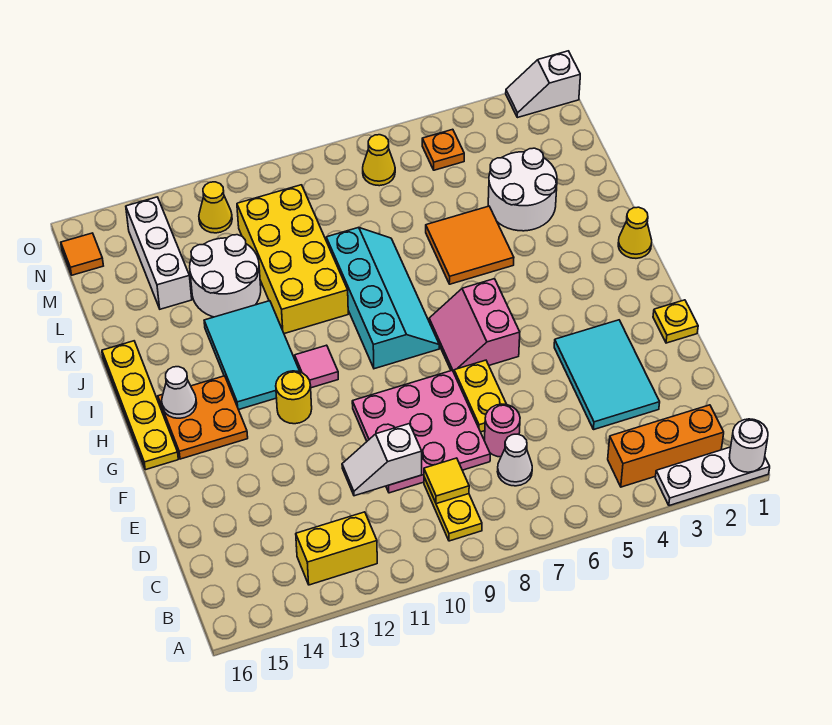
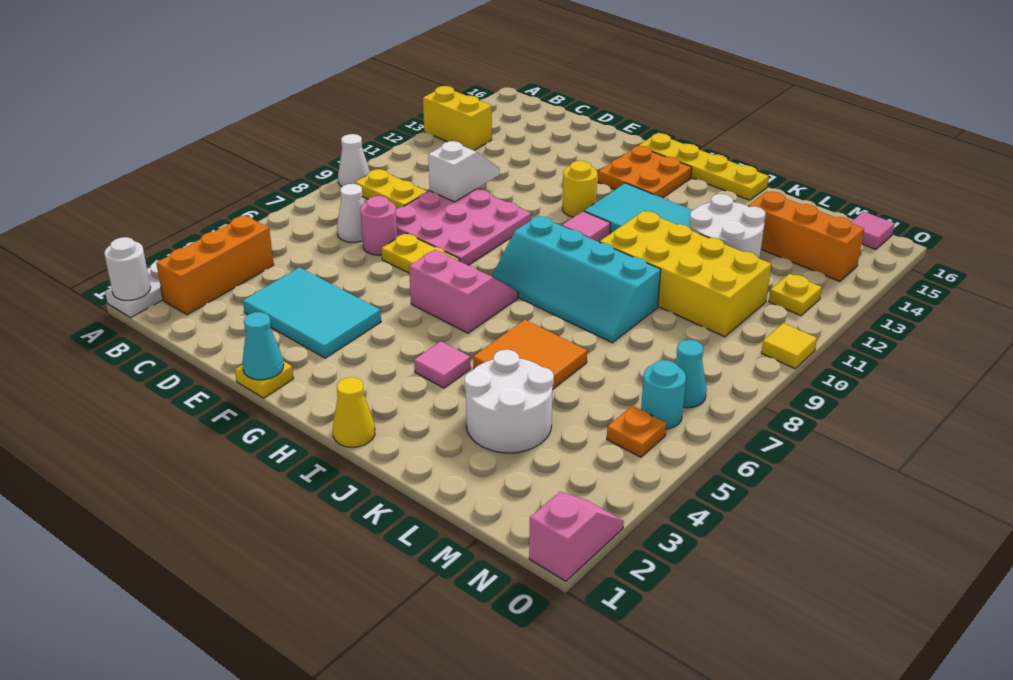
yellow brick B12:B13 level 1 -> yellow brick A13:B13 level 1
yellow tile C9 level 2 -> yellow tile O10 level 1
none -> cyan cone F1 level 2
white cone H15 level 2 -> white cone A9 level 1
none -> pink tile I4 level 1
white brick L14:N14 level 1 -> orange brick L14:N14 level 1
none -> cyan round brick N6 level 1
yellow cone N7 level 1 -> cyan cone N7 level 1
yellow cone N12 level 1 -> yellow plate N12 level 1
orange tile N16 level 1 -> pink tile N16 level 1
white slope O1:O2 level 1 top 1 -> pink slope O1:O2 level 1 top 1

